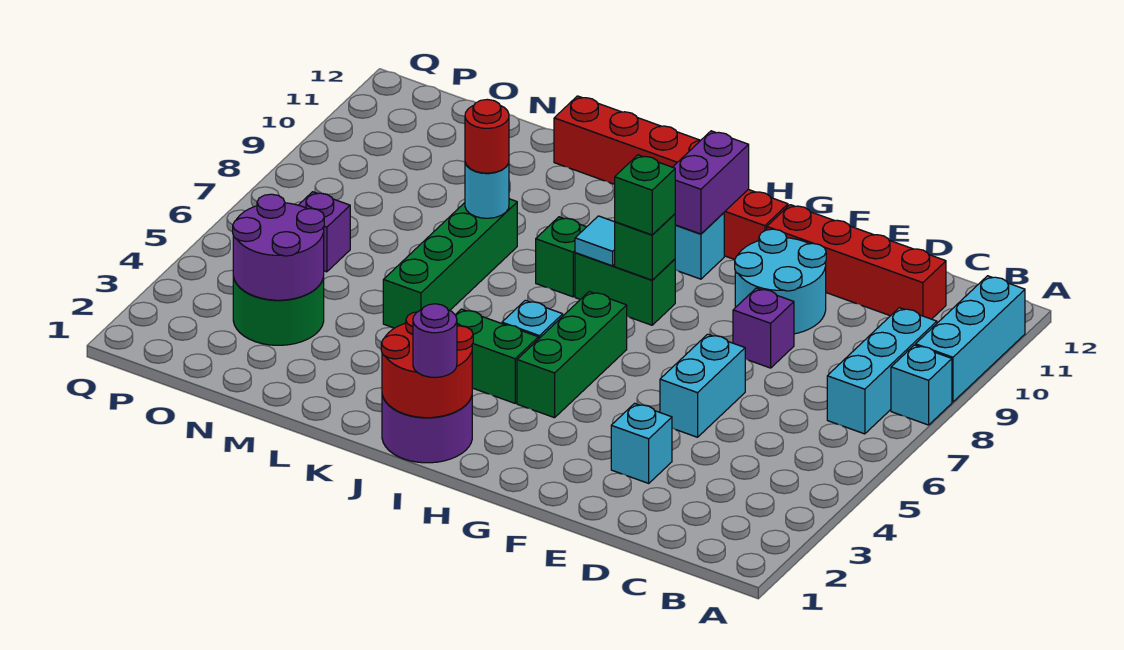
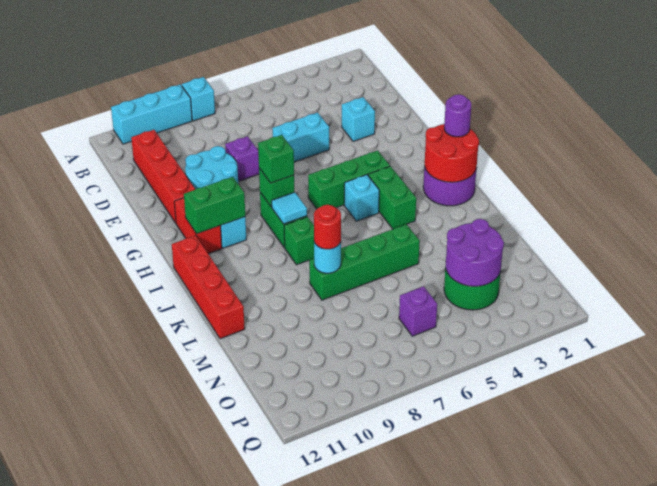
cyan brick B7:B9 level 1 -> none
purple brick H10:H11 level 2 -> green brick H10:H11 level 2

